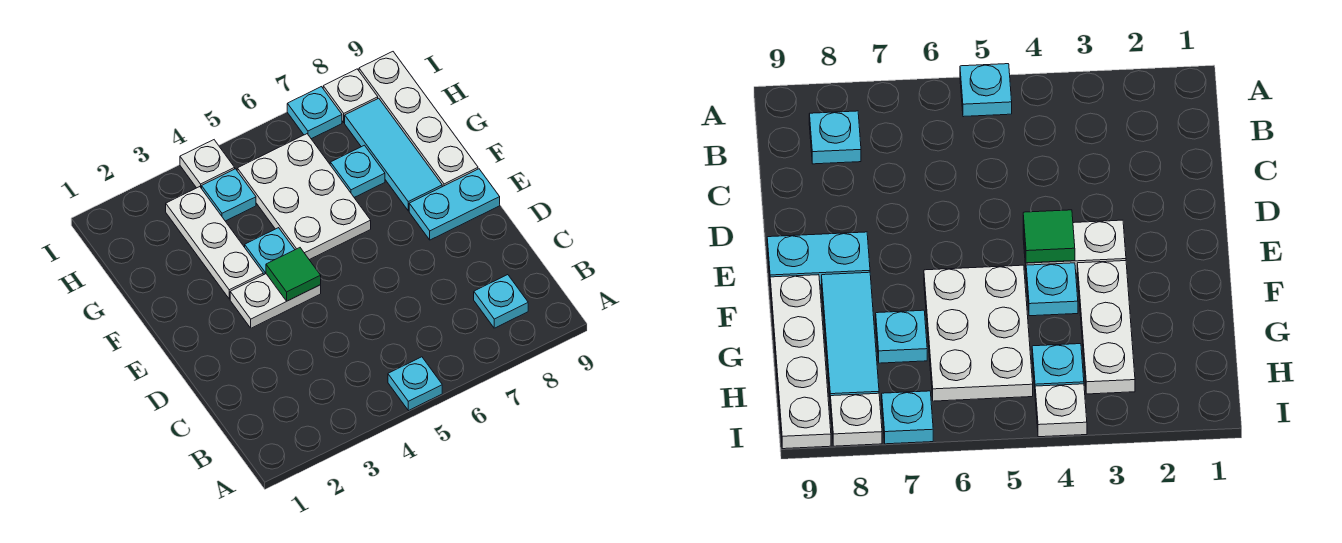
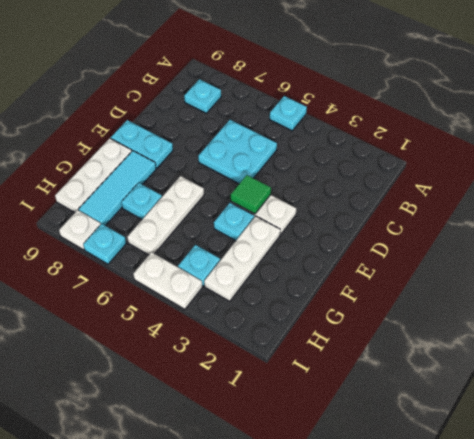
none -> cyan plate C5:D6 level 1
white plate F5:H6 level 1 -> white plate F6:H6 level 1
white plate F9:I9 level 1 -> white plate F9:H9 level 1
white plate I4 level 1 -> white plate I4:I5 level 1

